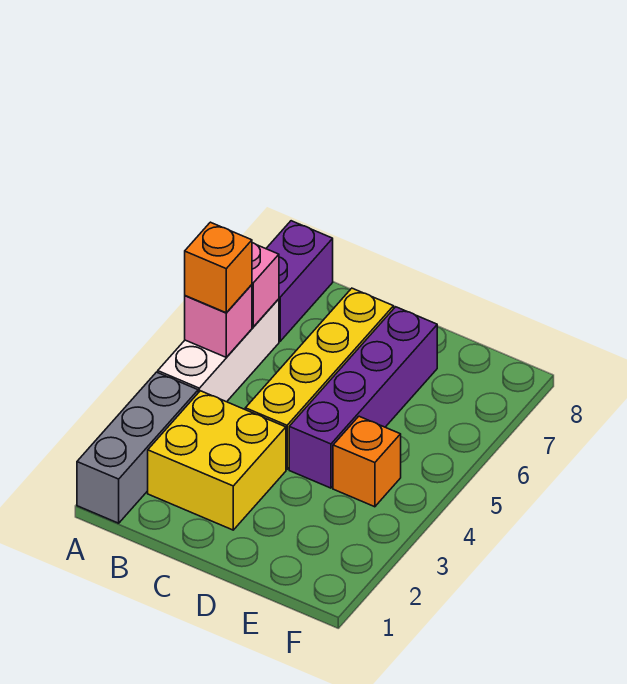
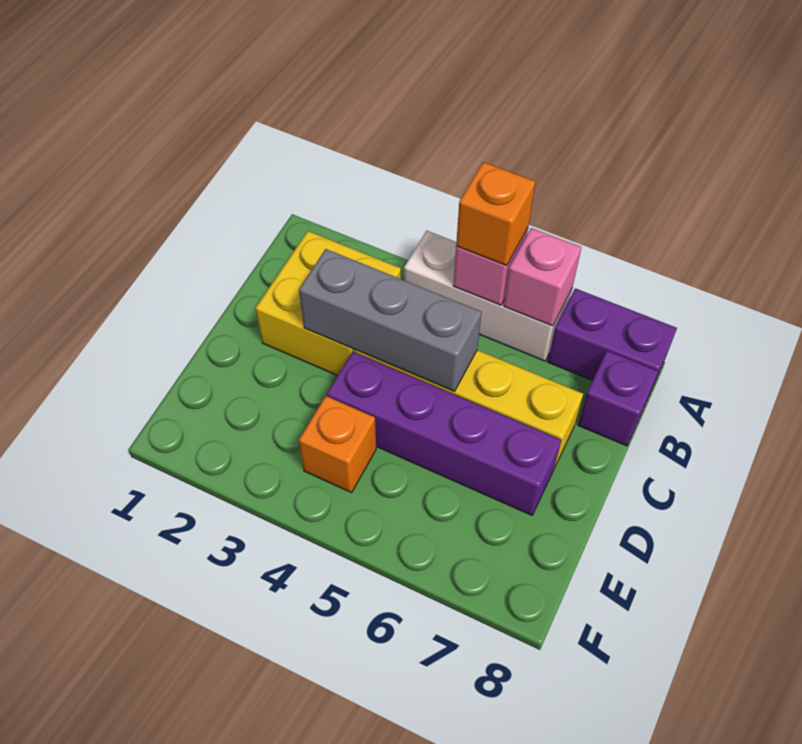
grey brick A1:A3 level 1 -> grey brick C3:C5 level 2
none -> purple brick B8 level 1

